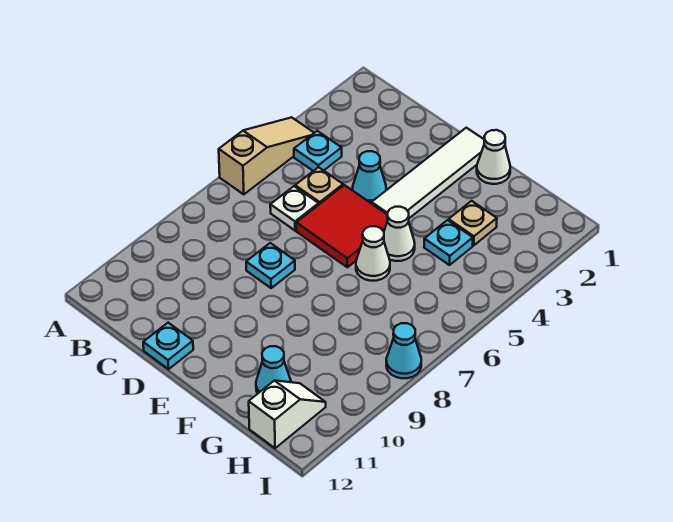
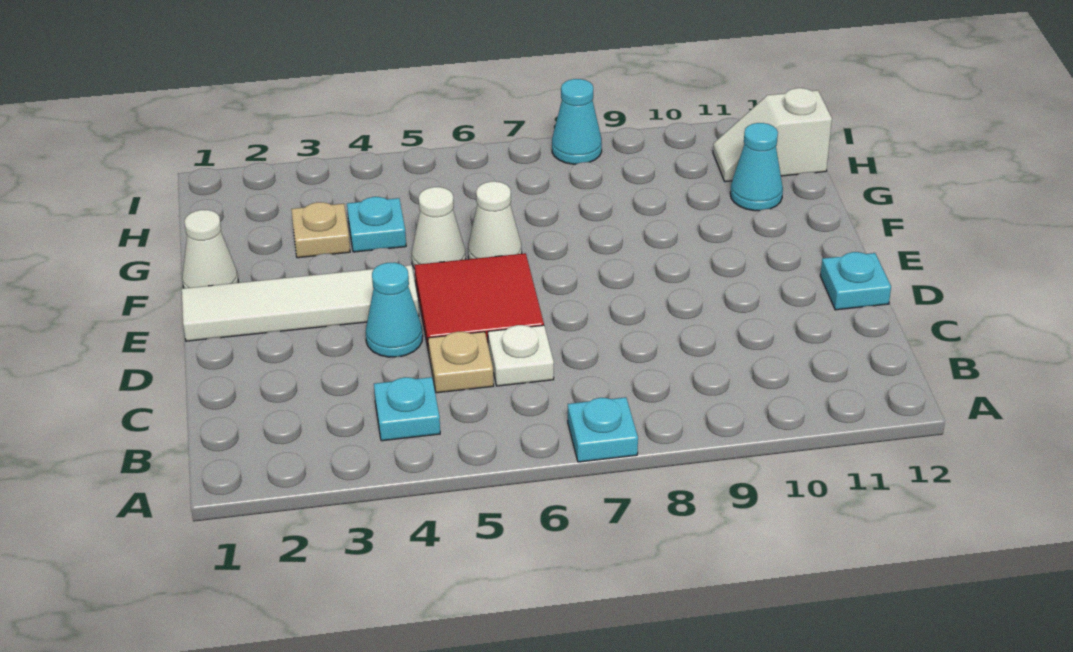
tan slope A4:A6 level 1 top 6 -> none
cyan plate D8 level 1 -> cyan plate A7 level 1

